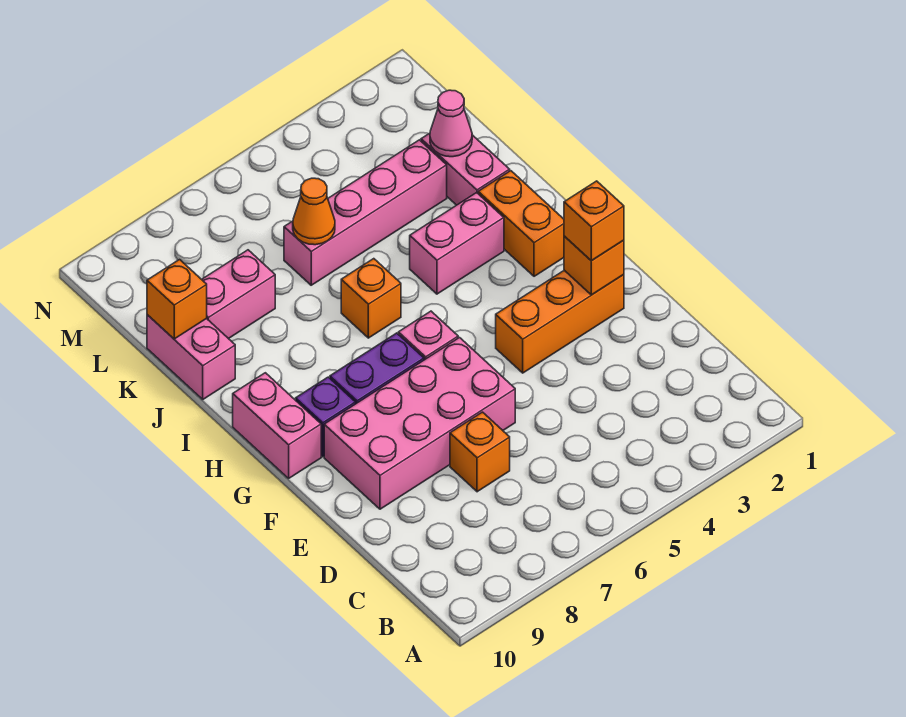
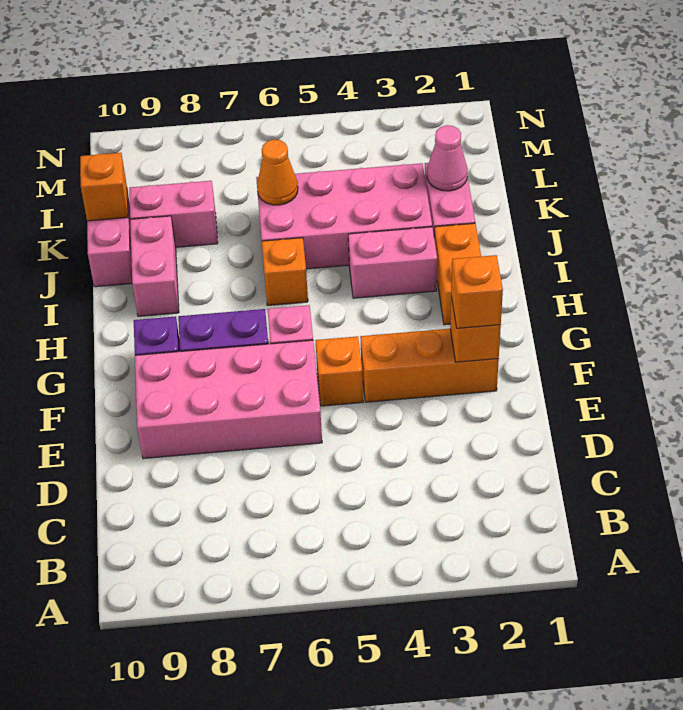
orange brick D7 level 1 -> orange brick F5 level 1
pink brick G10:H10 level 1 -> pink brick I9:J9 level 1
pink brick K3:K6 level 1 -> pink brick J3:K6 level 1

